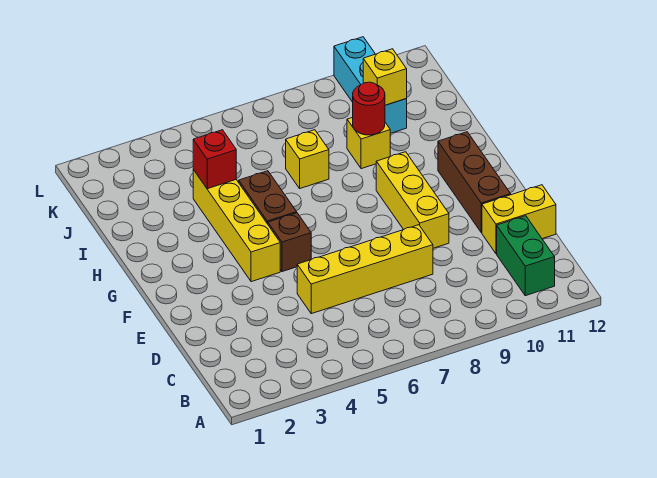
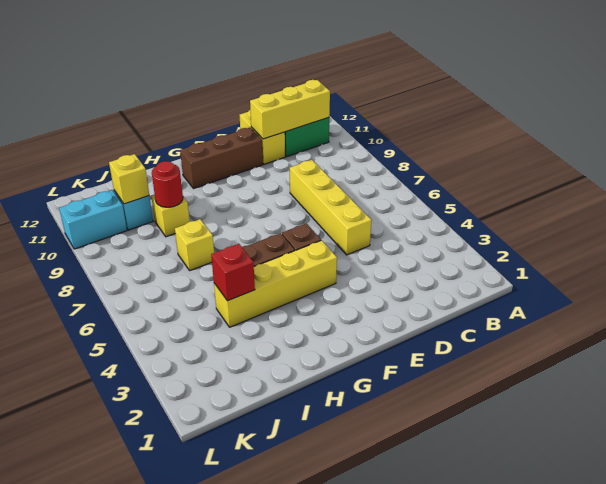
yellow brick E9:G9 level 1 -> yellow brick B11:D11 level 2

